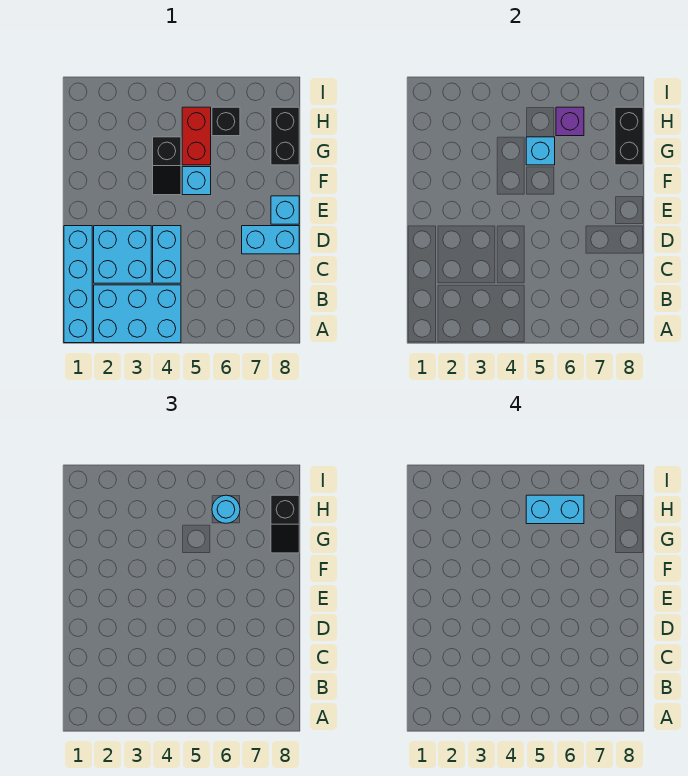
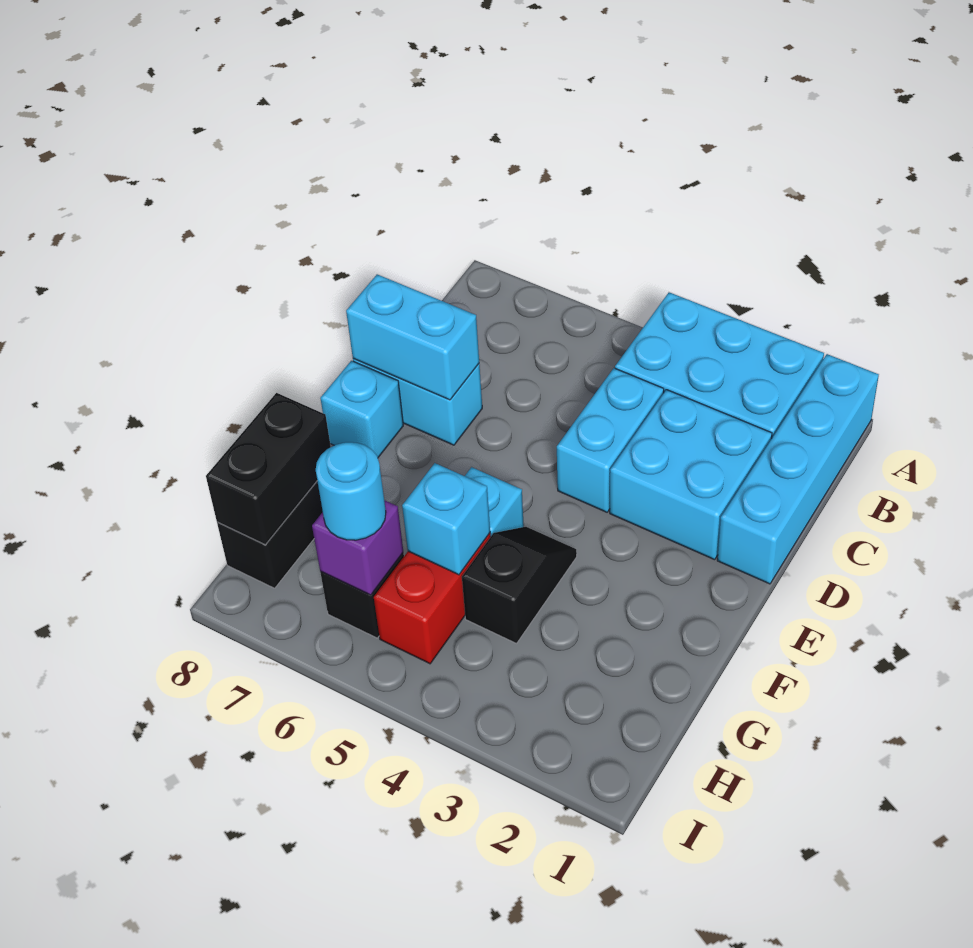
black slope G8:H8 level 3 top H -> none
cyan brick H5:H6 level 4 -> cyan brick D7:D8 level 2

